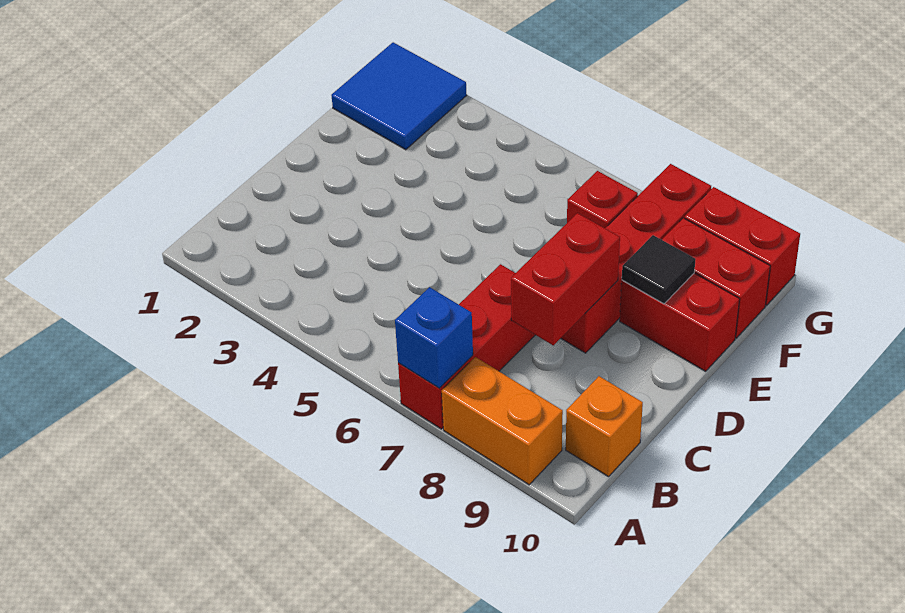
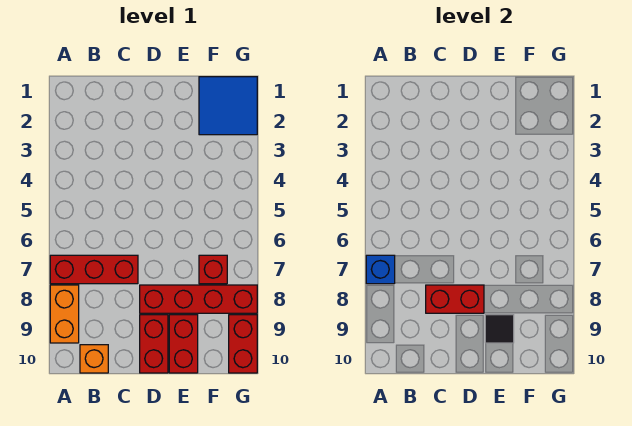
red brick F9:F10 level 1 -> red brick D9:D10 level 1

